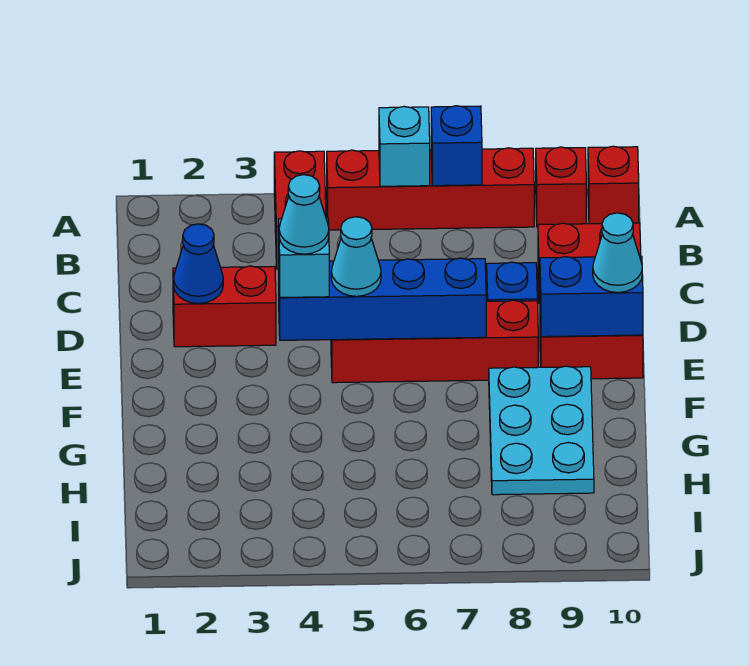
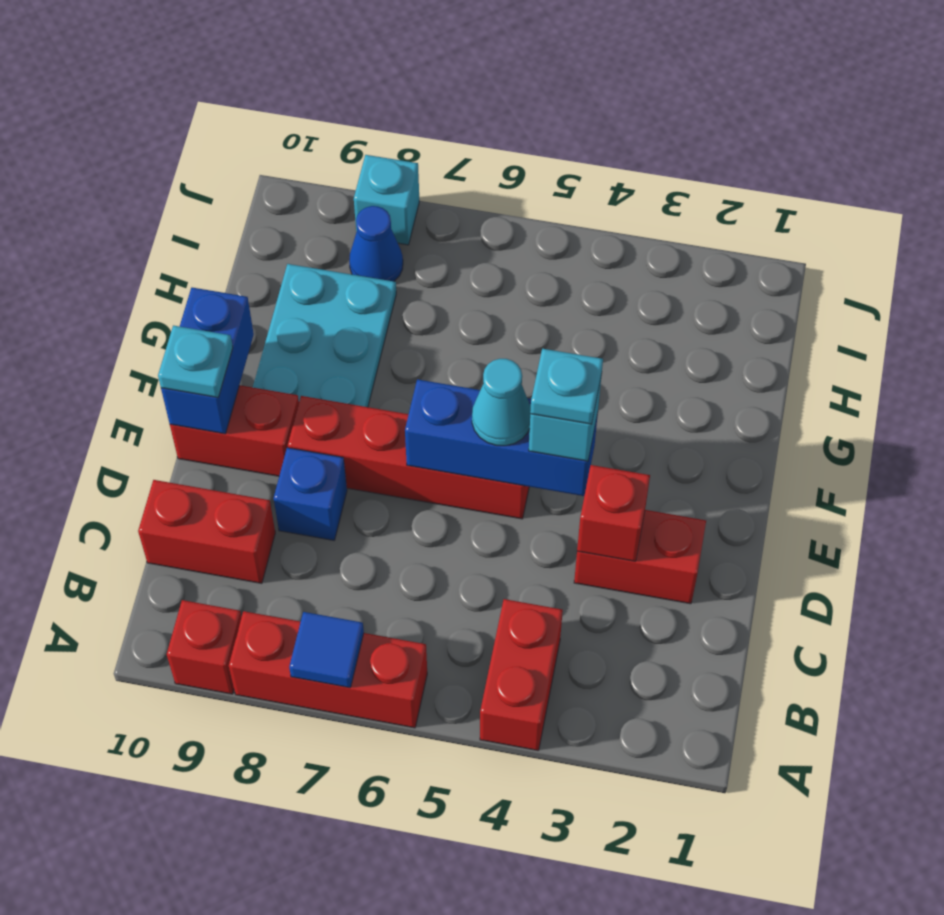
red brick A5:A8 level 1 -> red brick A6:A8 level 1
cyan brick A6 level 2 -> cyan brick J8 level 1
blue brick A7 level 2 -> blue tile A7 level 2
red brick A10 level 1 -> red brick D3 level 2
blue cone D2 level 2 -> blue cone I8 level 1
blue brick E4:E7 level 2 -> blue brick E4:E6 level 2
cyan cone E4 level 4 -> cyan plate E4 level 4
blue brick E9:E10 level 2 -> blue brick E10:F10 level 2
cyan cone E10 level 3 -> cyan plate E10 level 3

